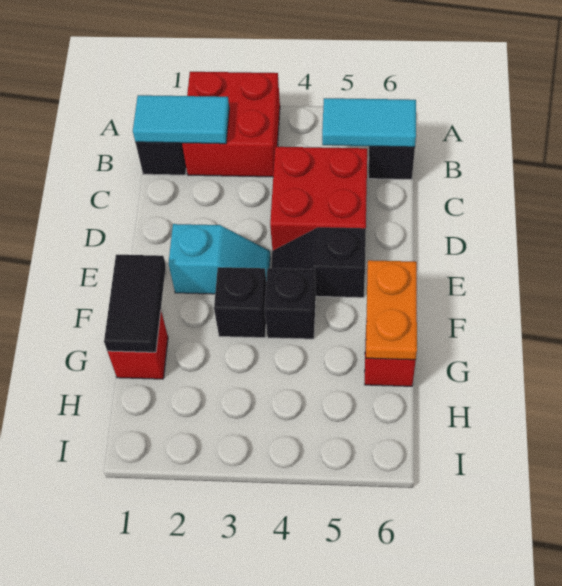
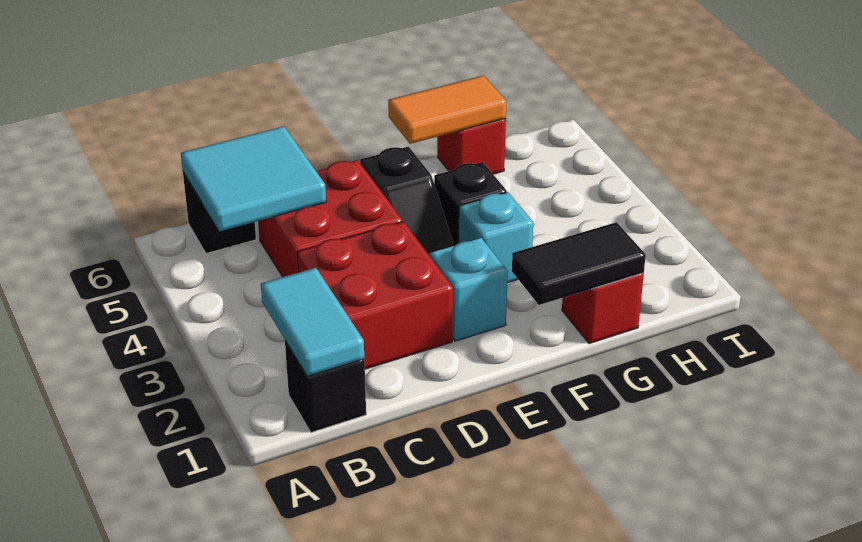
red brick A2:B3 level 1 -> red brick C2:D3 level 1
cyan tile B5:B6 level 2 -> cyan tile B5:C6 level 2
black brick F3 level 1 -> cyan brick F3 level 1
orange plate F6:G6 level 2 -> orange tile F6:G6 level 2

